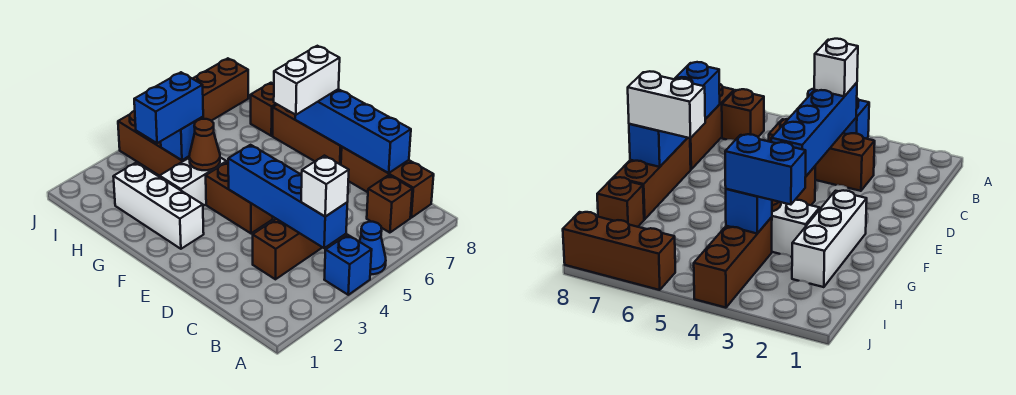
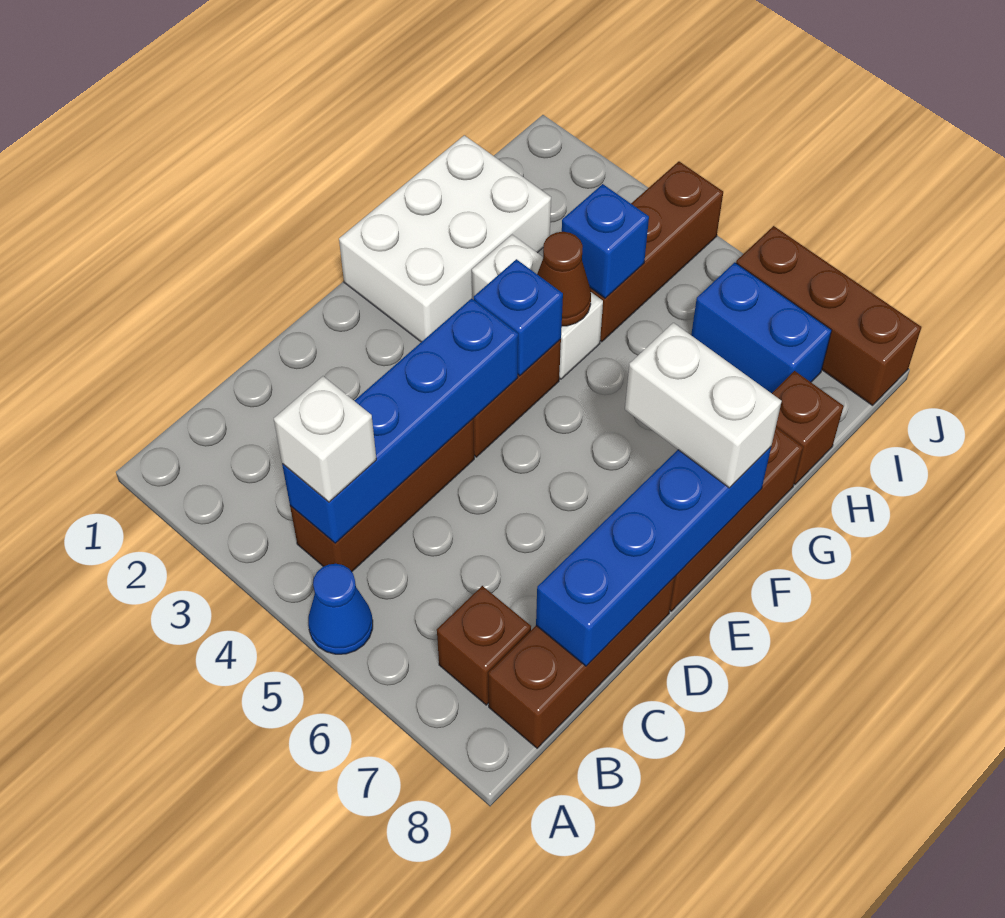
blue brick A4 level 1 -> blue brick F4 level 2
brown brick C3:C5 level 1 -> brown brick B4:D4 level 1
white brick F2:H2 level 1 -> white brick F1:H2 level 1
blue brick H3:H4 level 3 -> blue brick I6:I7 level 1

